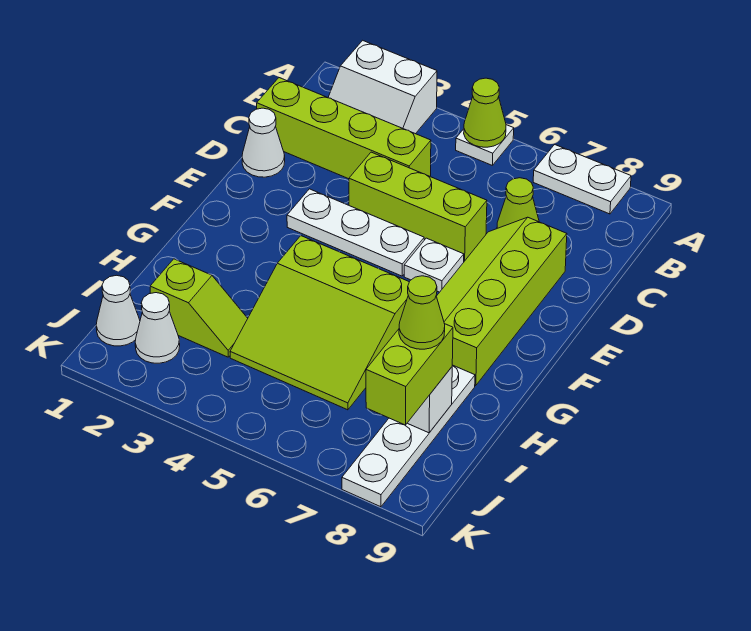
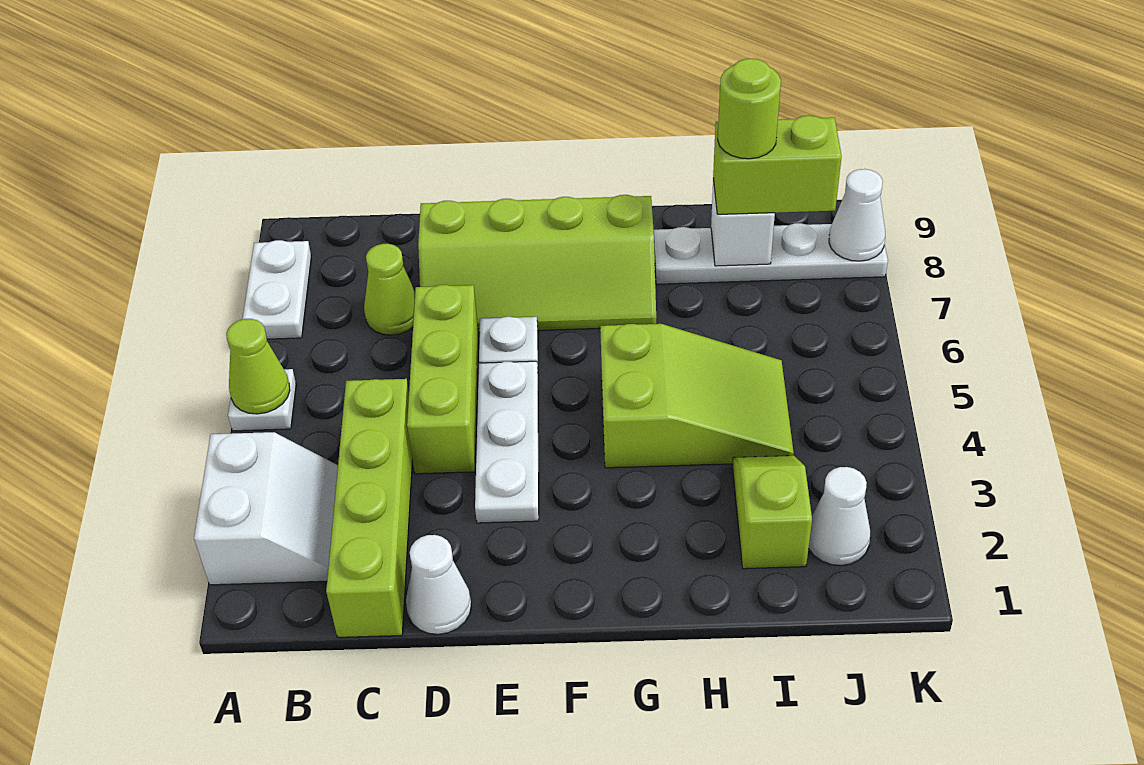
lime slope G4:I6 level 1 top G -> lime slope G4:I5 level 1 top G
lime cone I8 level 4 -> lime round brick I8 level 4
white cone J1 level 1 -> white cone K8 level 2

